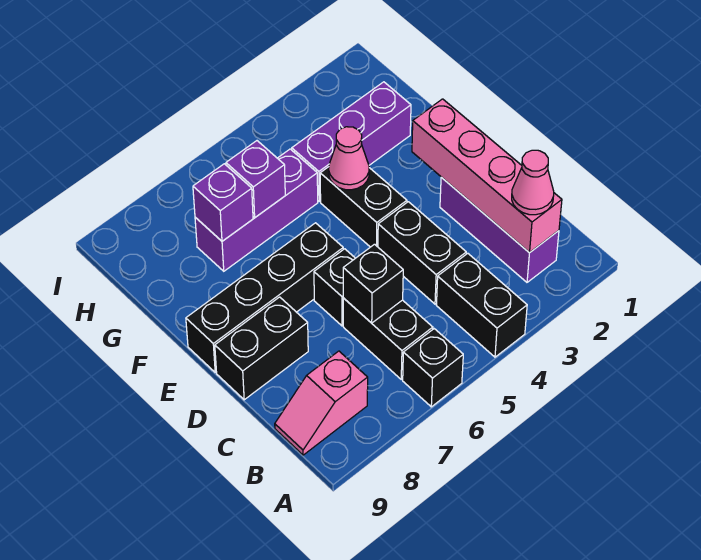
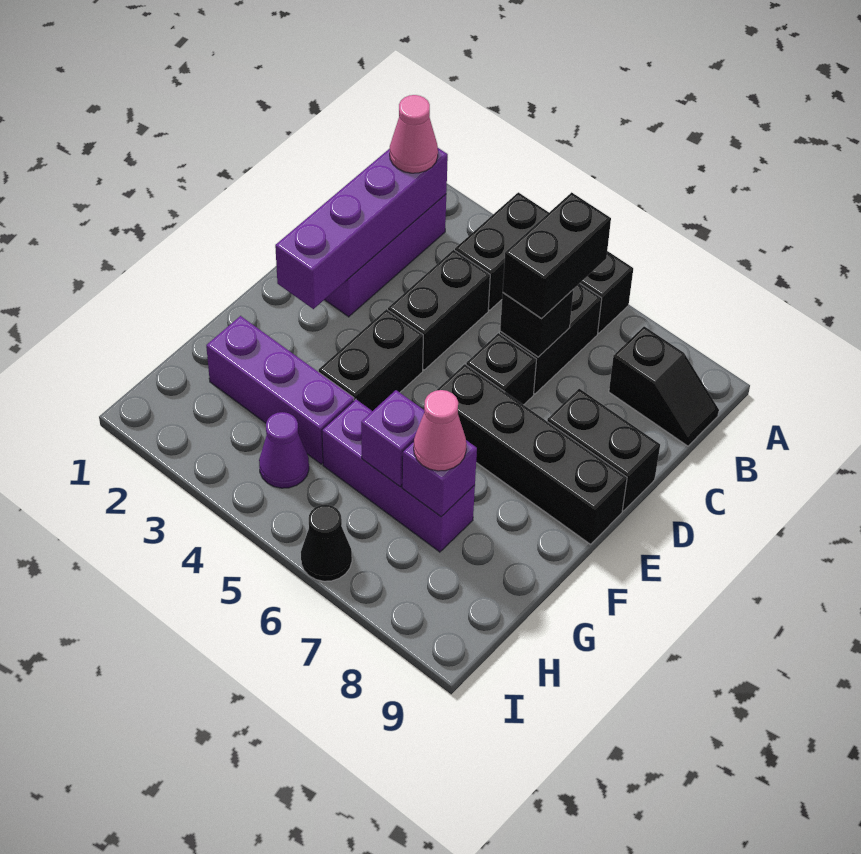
pink brick B2:E2 level 2 -> purple brick B2:E2 level 2
none -> black brick B6:C6 level 3
pink slope B8:B9 level 1 top 8 -> black slope B8:B9 level 1 top 8
pink cone F4 level 2 -> pink cone G7 level 3
none -> purple cone H4 level 1
none -> black cone I6 level 1

